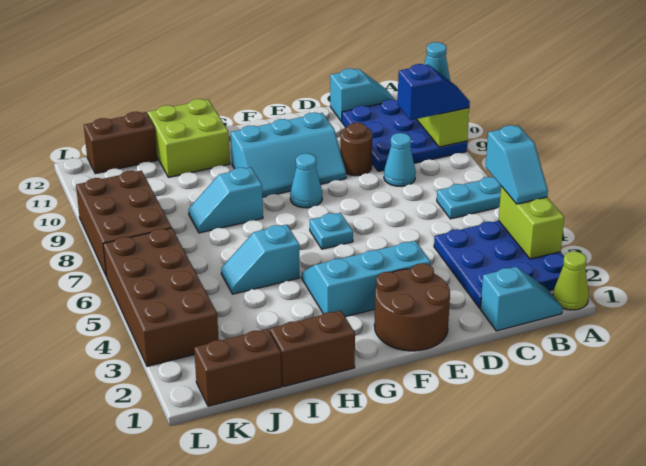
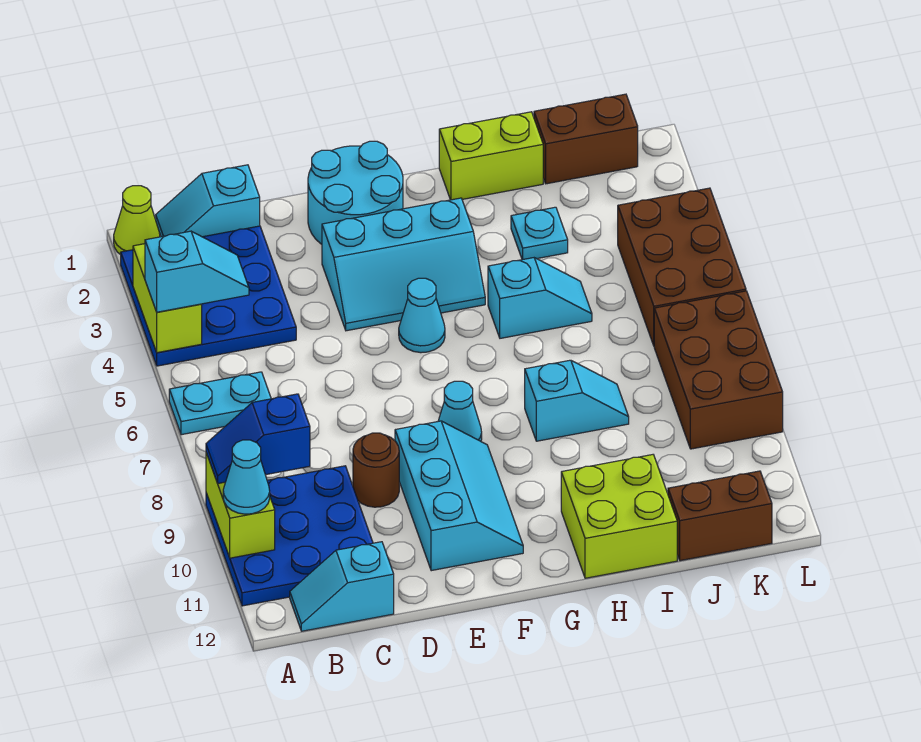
cyan slope A4:A5 level 3 top 5 -> cyan slope A4:B4 level 3 top A
cyan cone C8 level 1 -> cyan cone F5 level 1
brown round brick E1:F2 level 1 -> cyan round brick E1:F2 level 1
cyan slope E9:G10 level 1 top 10 -> cyan slope E9:F11 level 1 top E
cyan plate F6 level 1 -> cyan plate I3 level 1
brown brick H1:I1 level 1 -> lime brick H1:I1 level 1
brown brick K3:L6 level 1 -> brown brick K4:L6 level 1

